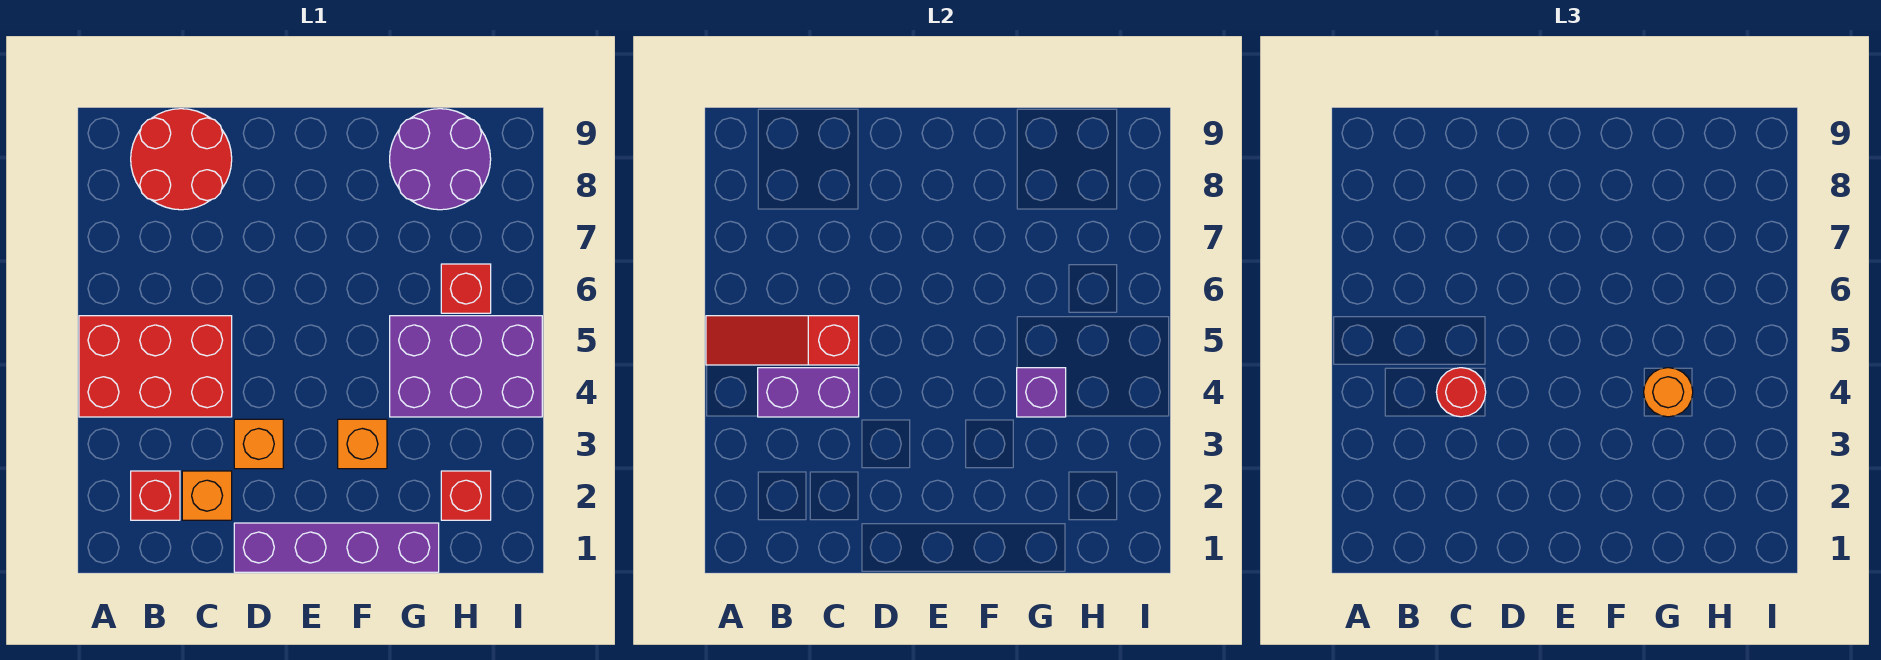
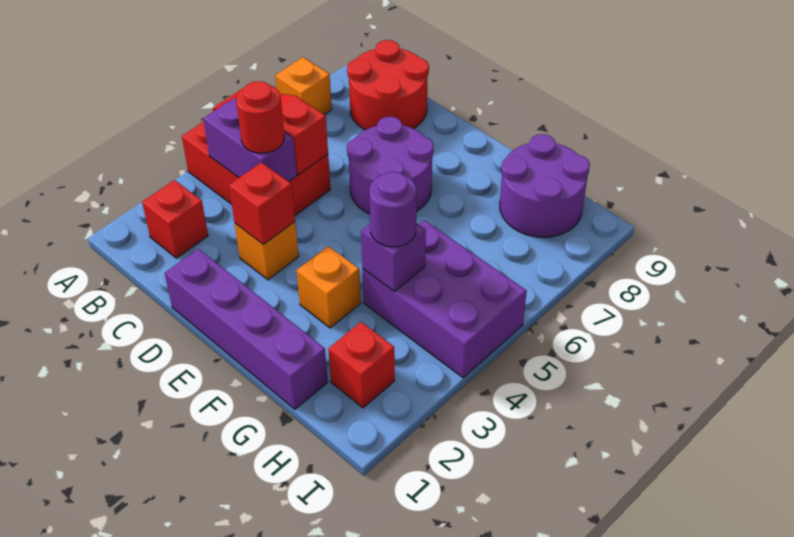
orange brick C2 level 1 -> orange brick A7 level 1
none -> purple round brick D6:E7 level 1
orange round brick G4 level 3 -> purple round brick G4 level 3
red brick H6 level 1 -> red brick D3 level 2

